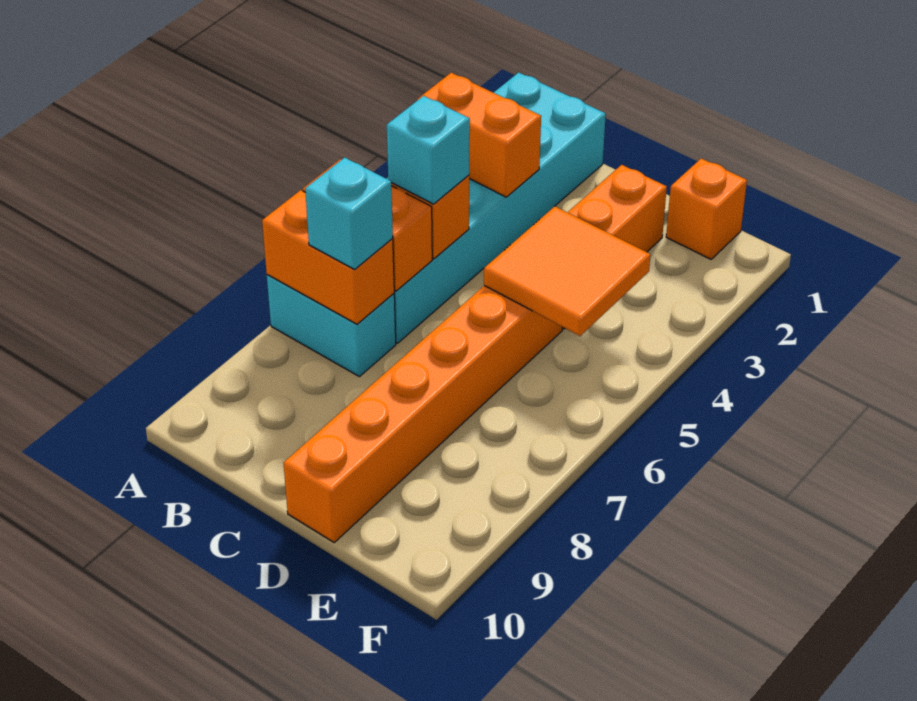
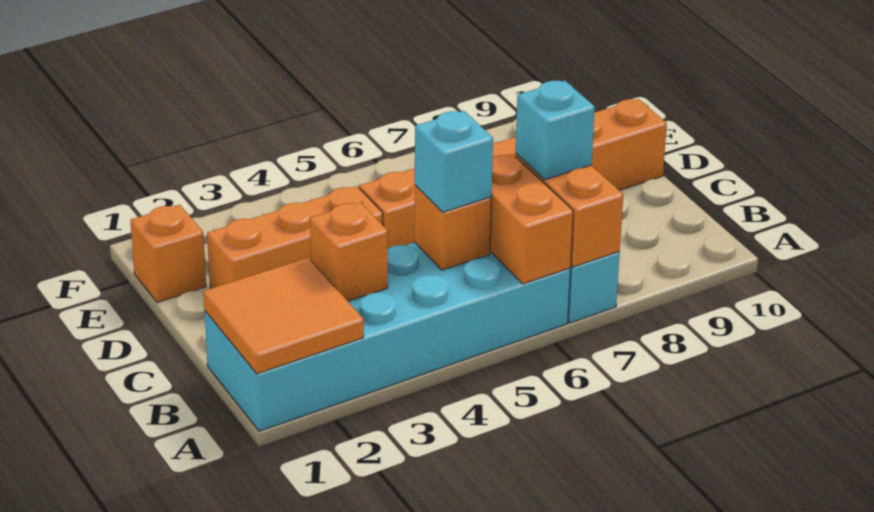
orange brick A3:B3 level 2 -> orange brick B3 level 2
orange tile D4:E5 level 2 -> orange tile A1:B2 level 2

